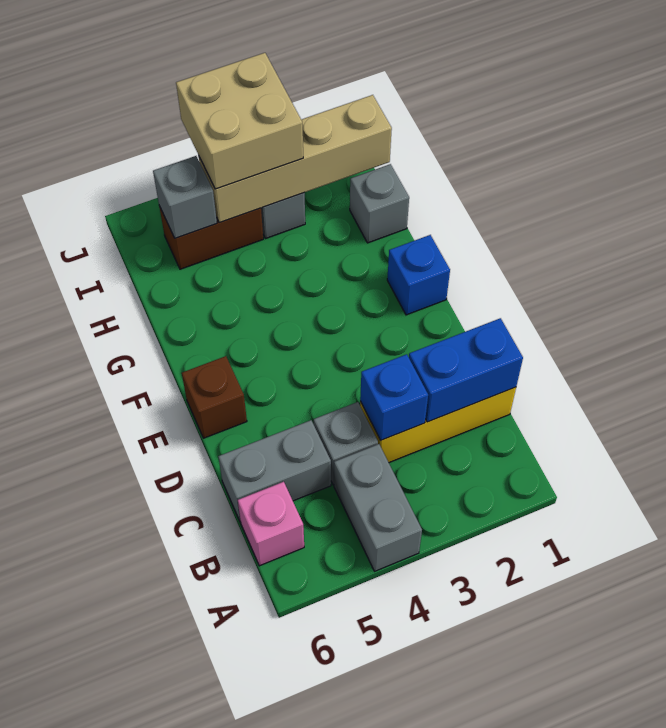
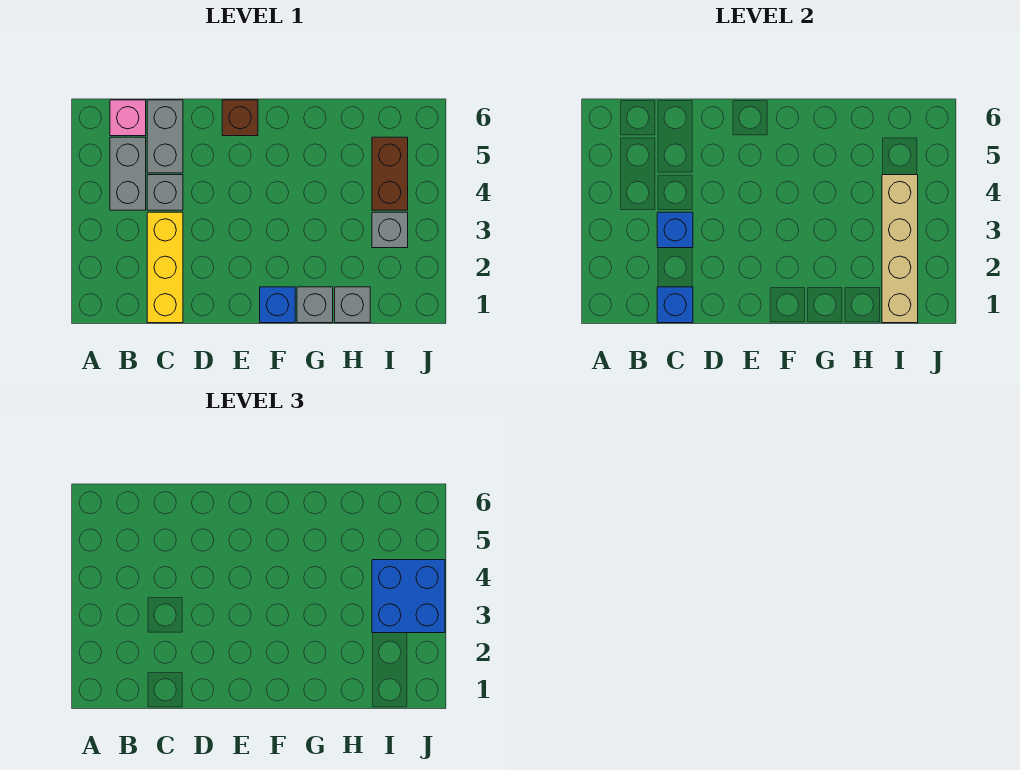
grey brick A4:B4 level 1 -> grey brick B4:B5 level 1
blue brick C1:C2 level 2 -> blue brick C1 level 2
tan brick I3:J4 level 3 -> blue brick I3:J4 level 3
grey brick I5 level 2 -> grey brick G1 level 1

